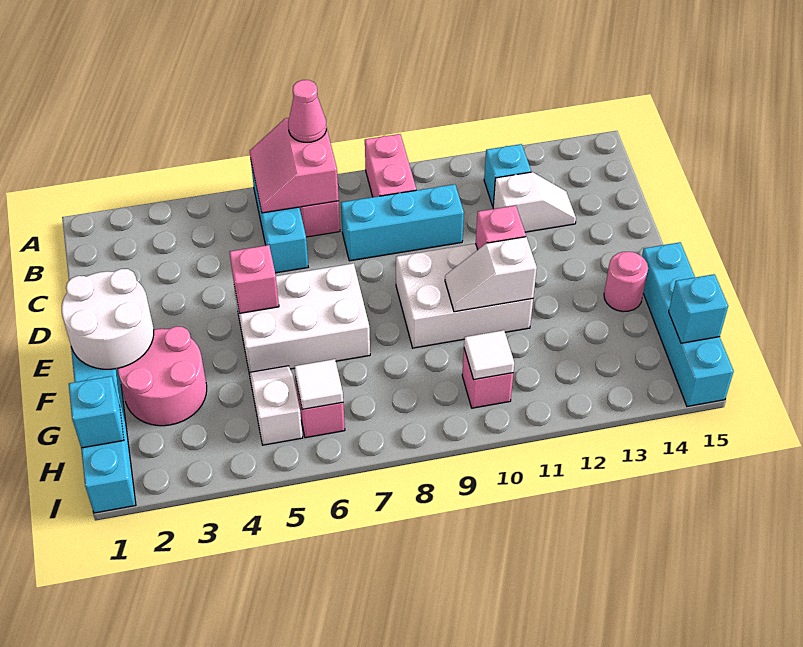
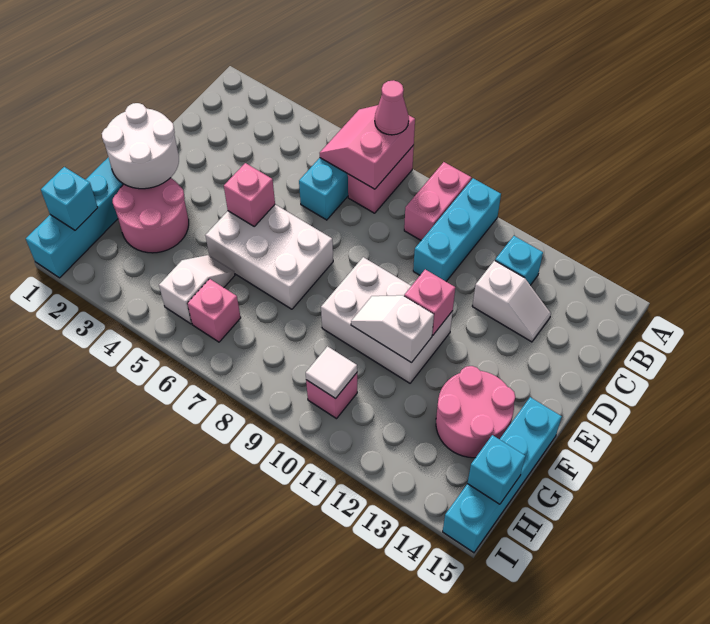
cyan brick C8:C10 level 1 -> cyan brick A10:C10 level 1
pink round brick F14 level 1 -> pink round brick F13:G14 level 1
white tile H6 level 2 -> none

